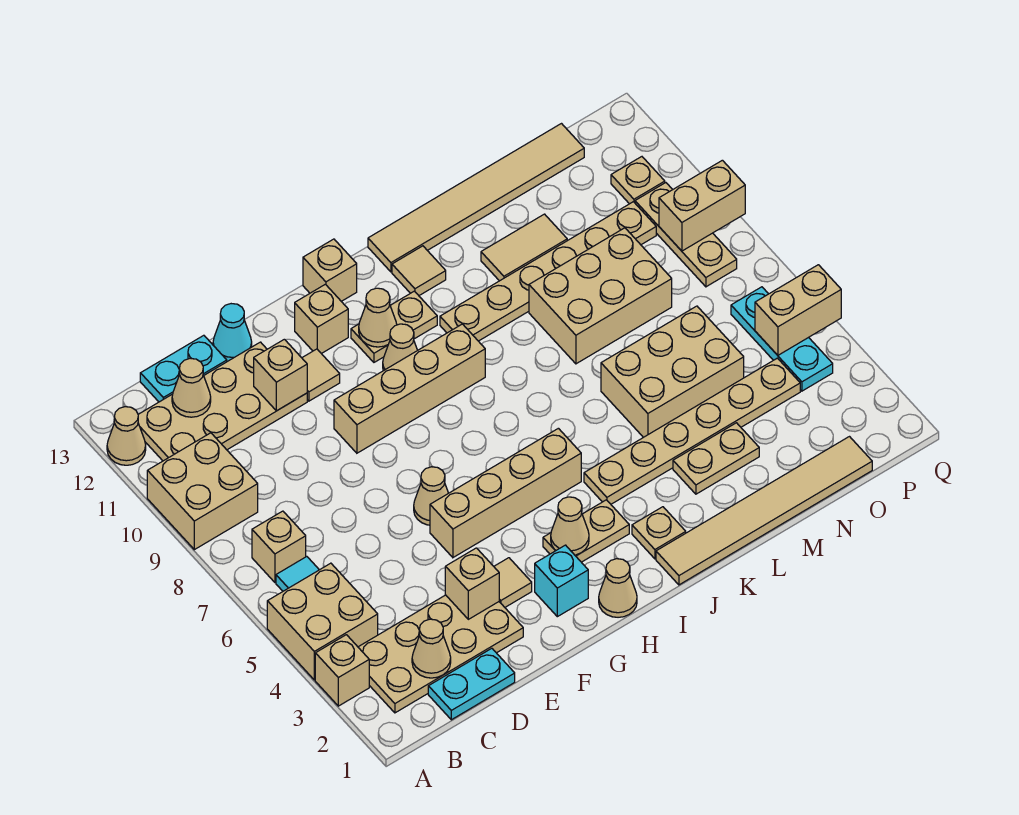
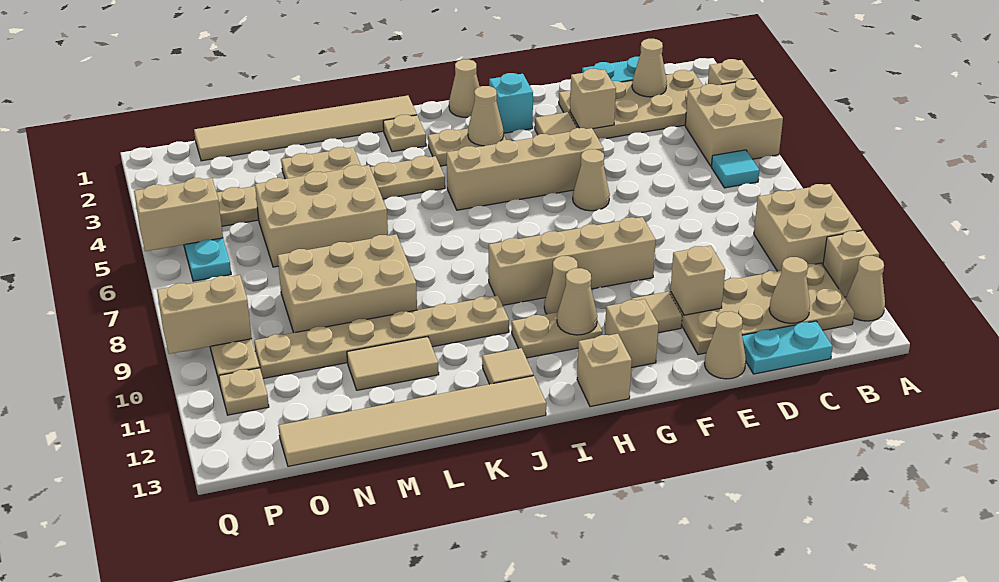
tan brick B7 level 1 -> tan brick A11 level 1
cyan cone E13 level 1 -> tan cone E13 level 1

